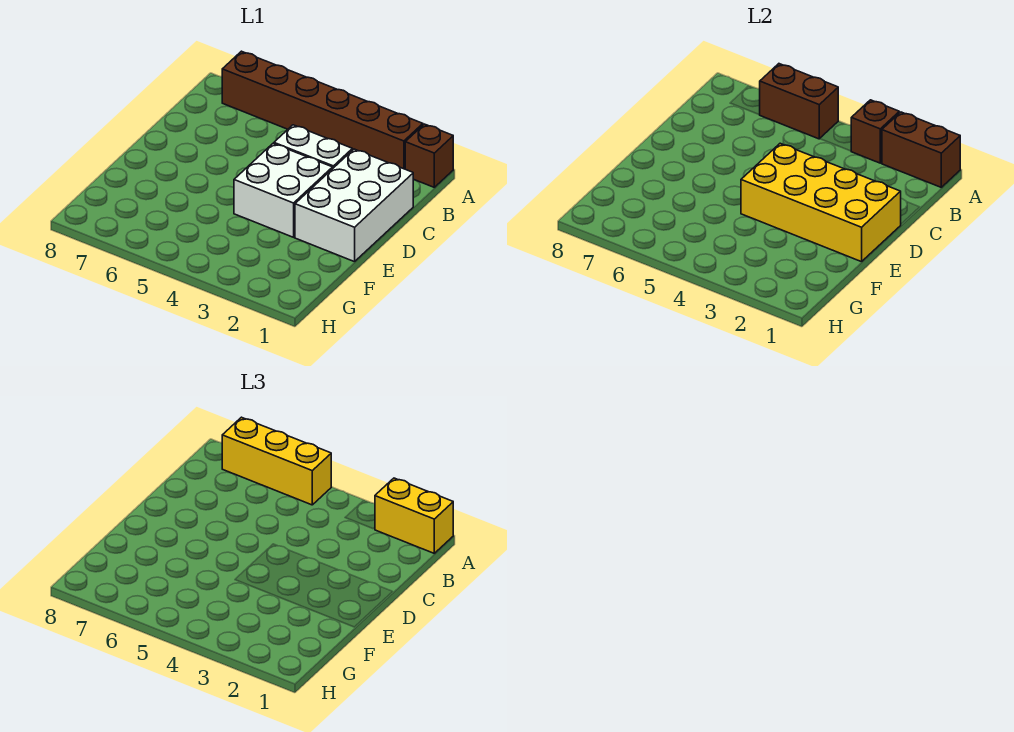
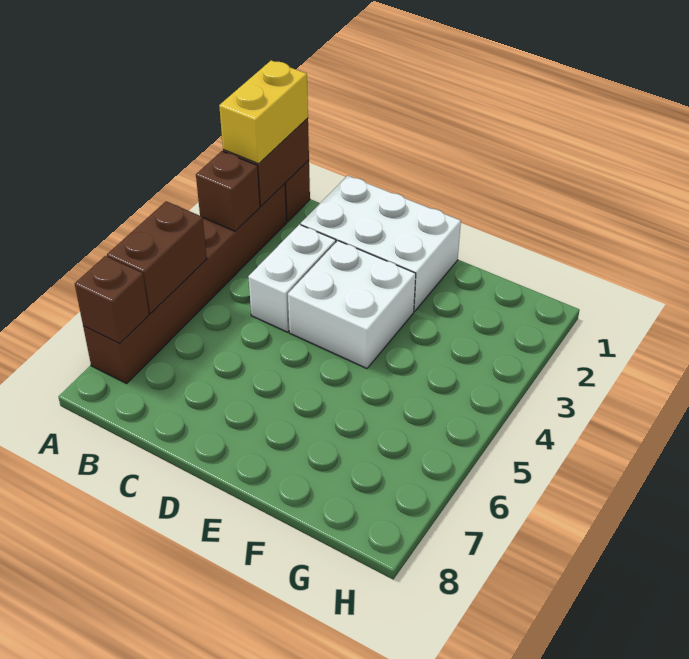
yellow brick A5:A7 level 3 -> none
none -> brown brick A7 level 2
yellow brick D1:E4 level 2 -> none

